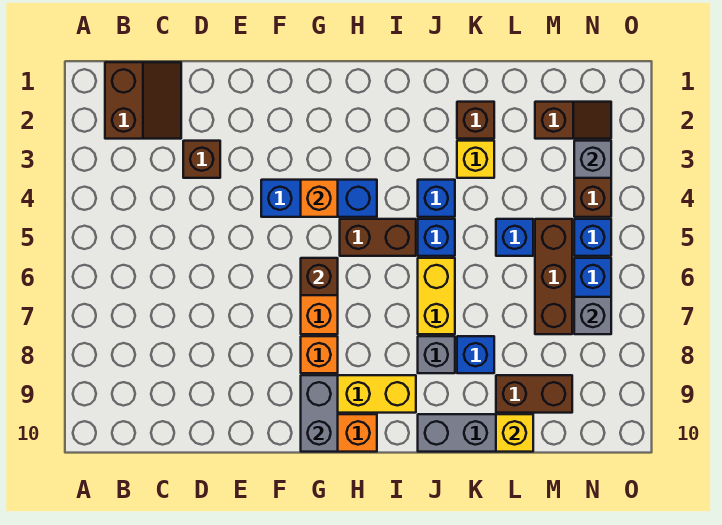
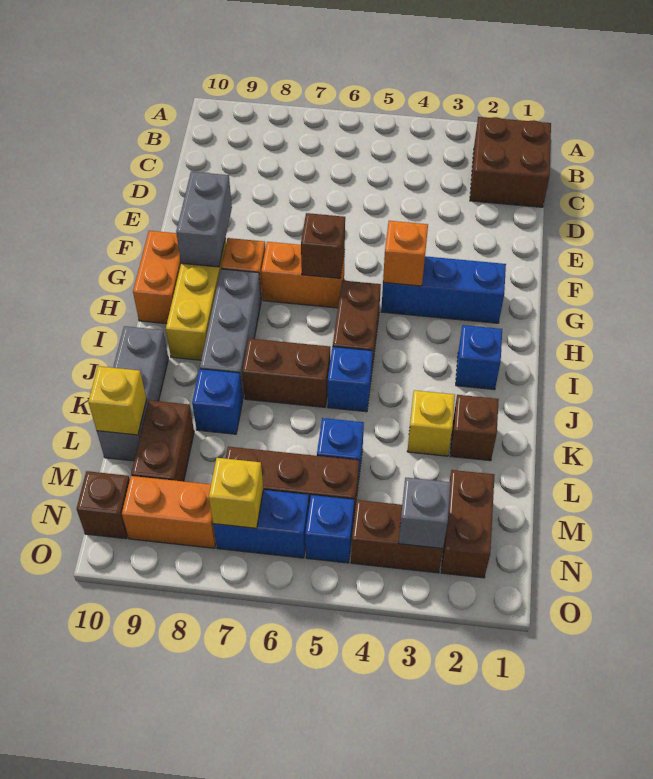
brown slope B1:C2 level 1 top B -> brown brick B1:C2 level 1
brown brick D3 level 1 -> brown brick N10 level 1
blue brick F4:H4 level 1 -> blue brick G2:G4 level 1
grey brick G9:G10 level 2 -> grey brick F9:G9 level 2
blue brick J4 level 1 -> blue brick I2 level 1
yellow brick J6:J7 level 1 -> brown brick J6:J7 level 1
grey brick J8 level 1 -> grey brick H8:J8 level 1
brown slope M2:N2 level 1 top M -> brown brick M2:N2 level 1
grey brick N7 level 2 -> yellow brick N7 level 2
none -> orange brick N8:N9 level 1

